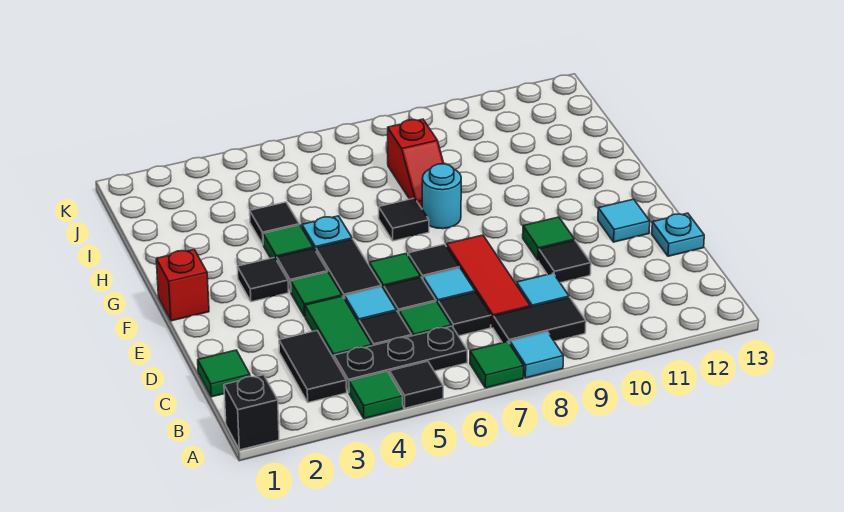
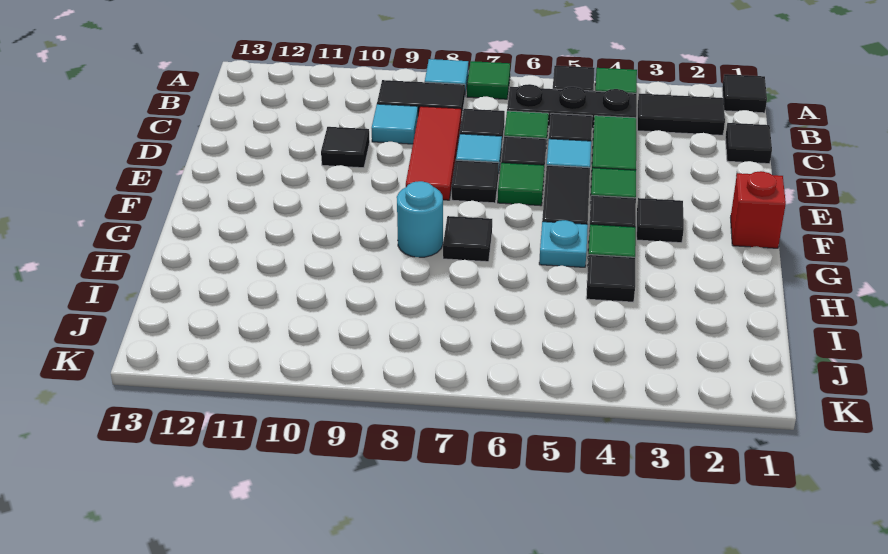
black brick A1 level 1 -> black tile A1 level 1
black tile B3:C3 level 1 -> black tile B2:B3 level 1
green tile C1 level 1 -> black tile C1 level 1
cyan plate D13 level 1 -> none
green tile E10 level 1 -> none
cyan tile E12 level 1 -> none
red slope H8:I8 level 1 top I -> none

